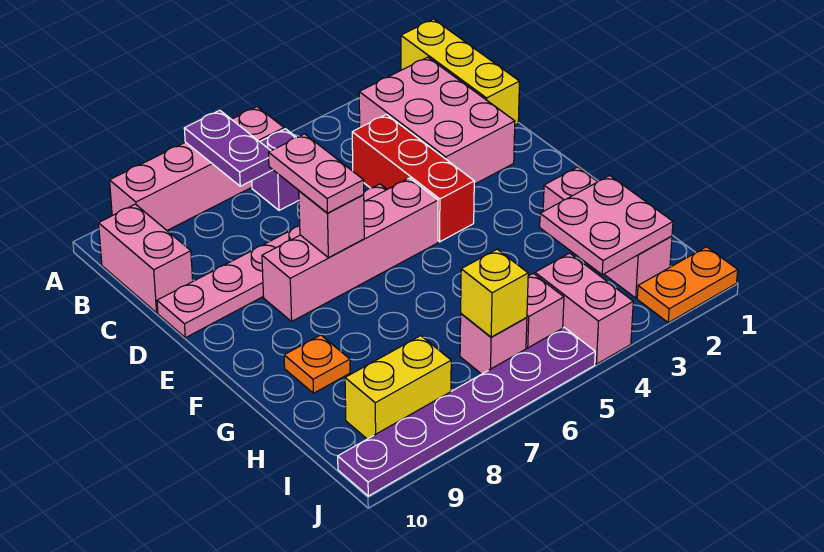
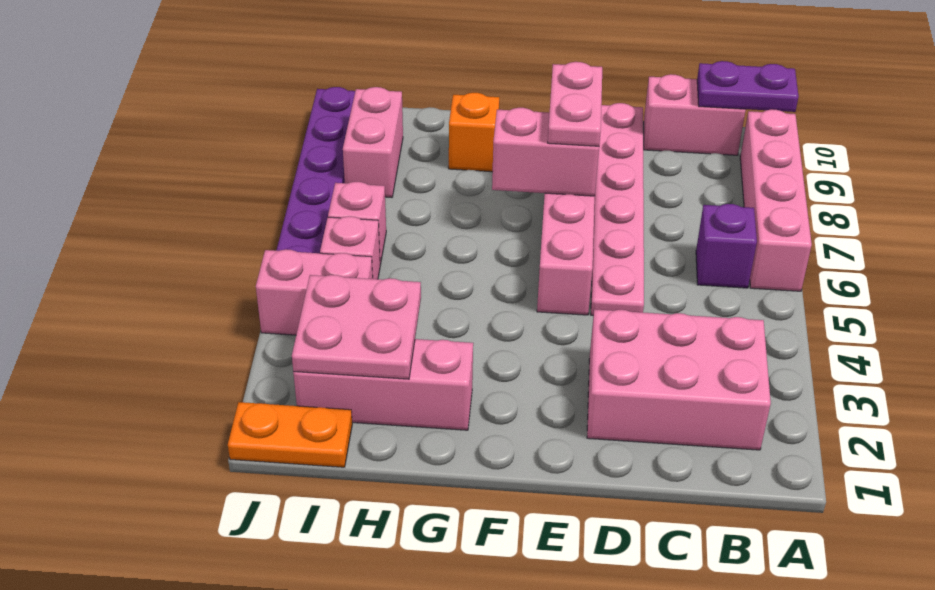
yellow brick A1:C1 level 1 -> none
purple plate A7:B7 level 2 -> purple plate A10:B10 level 2
red brick C4:E4 level 1 -> none
pink plate D7:E7 level 3 -> pink plate E7:E8 level 3
pink brick E7 level 2 -> pink brick E7:F7 level 2
orange plate G9 level 1 -> orange brick G9 level 1
yellow brick I6 level 2 -> none
yellow brick I8:I9 level 1 -> pink brick I8:I9 level 1
orange plate J1:J2 level 1 -> orange plate I1:J1 level 1

